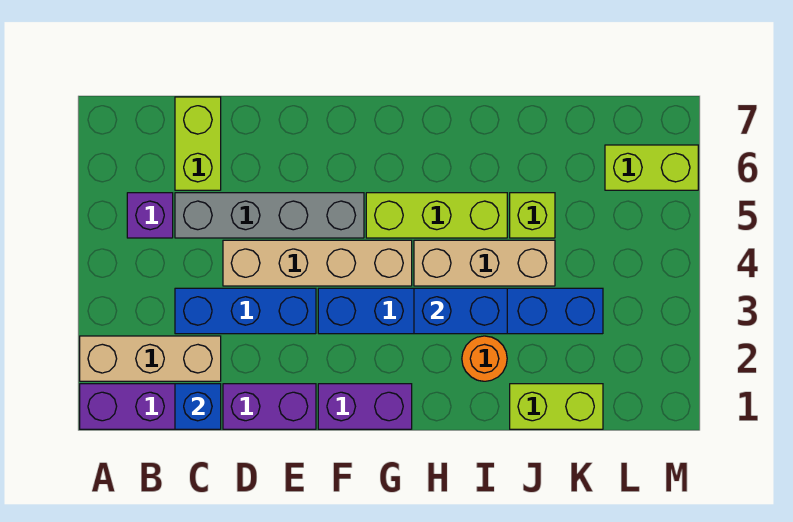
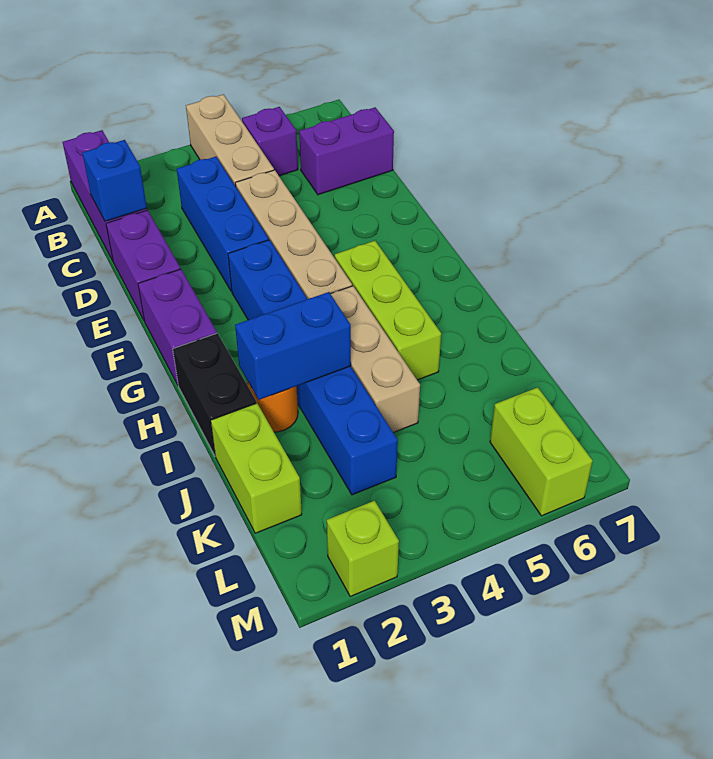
tan brick A2:C2 level 1 -> tan brick A4:C4 level 1
grey brick C5:F5 level 1 -> none
lime brick C6:C7 level 1 -> purple brick C6:C7 level 1
none -> black brick H1:I1 level 1
blue brick H3:I3 level 2 -> blue brick I2:I3 level 2
lime brick J5 level 1 -> lime brick M2 level 1

